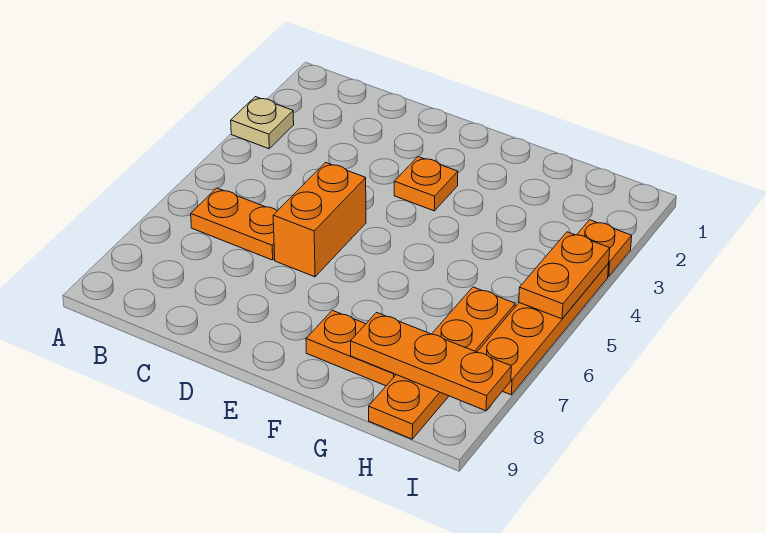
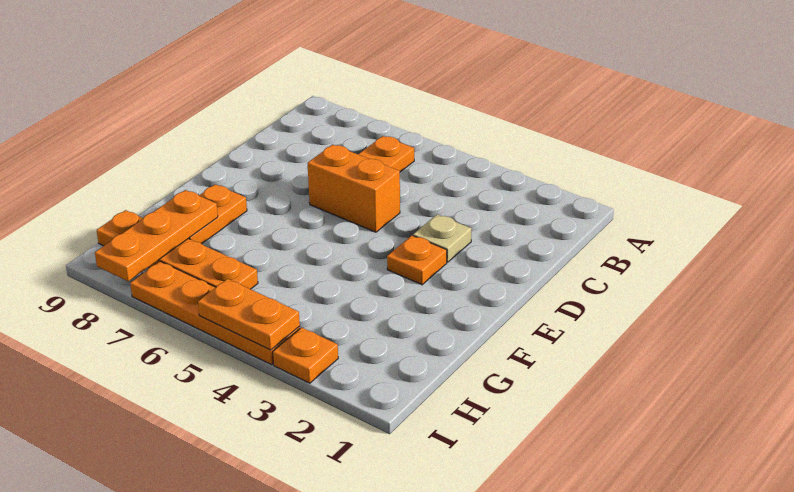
tan plate A3 level 1 -> tan plate D3 level 1

